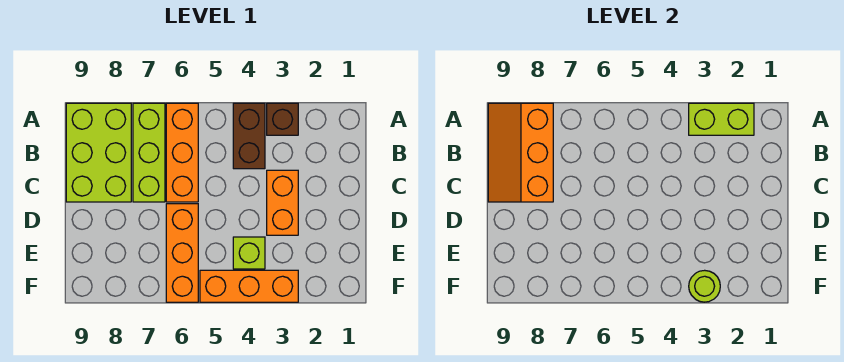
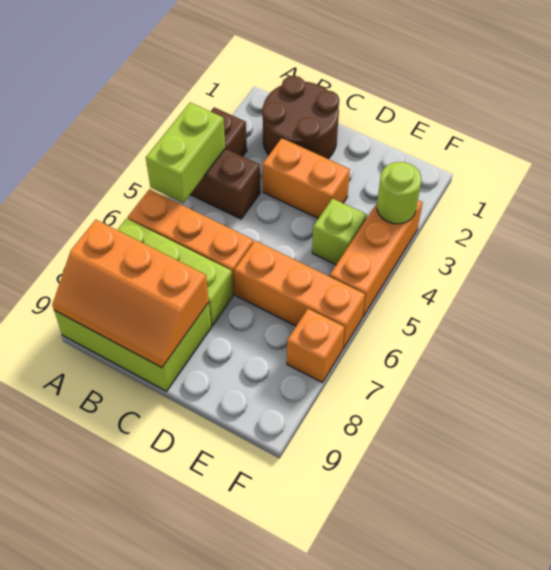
lime brick A2:A3 level 2 -> lime brick A4:A5 level 2
none -> brown round brick B1:C2 level 1
none -> orange brick F7 level 1

